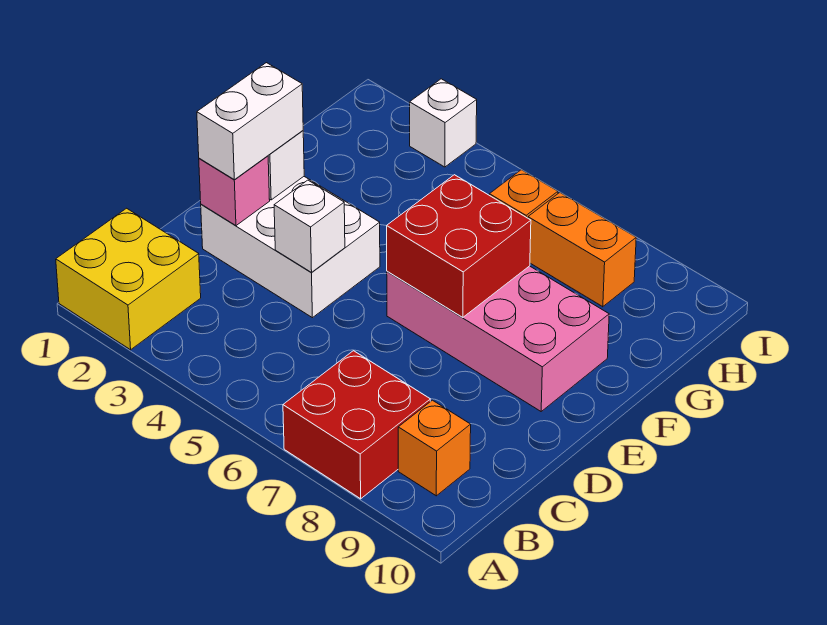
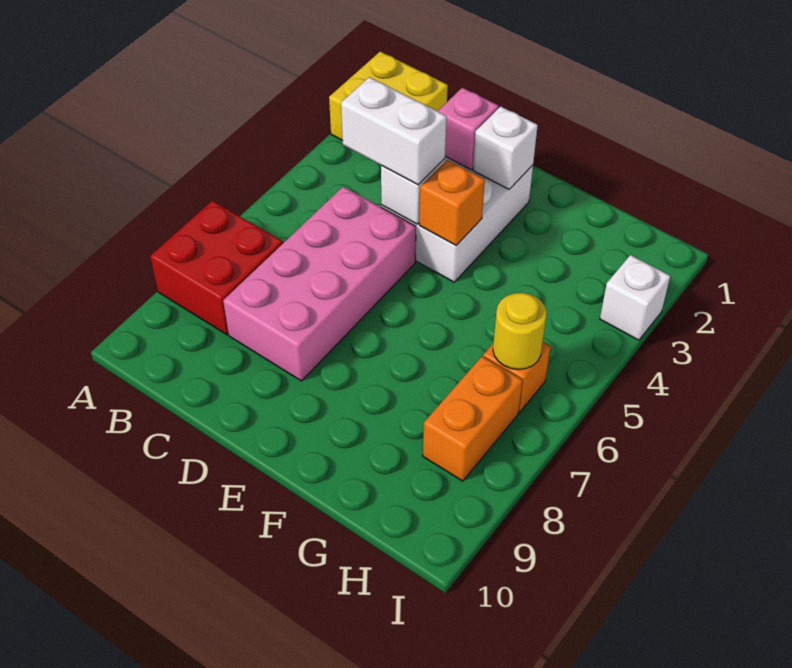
orange brick B9 level 1 -> orange brick E4 level 2
white brick D2:E2 level 3 -> white brick C4:D4 level 3
pink brick E6:F9 level 1 -> pink brick C5:D8 level 1
red brick E6:F7 level 2 -> none
none -> yellow round brick H6 level 2

